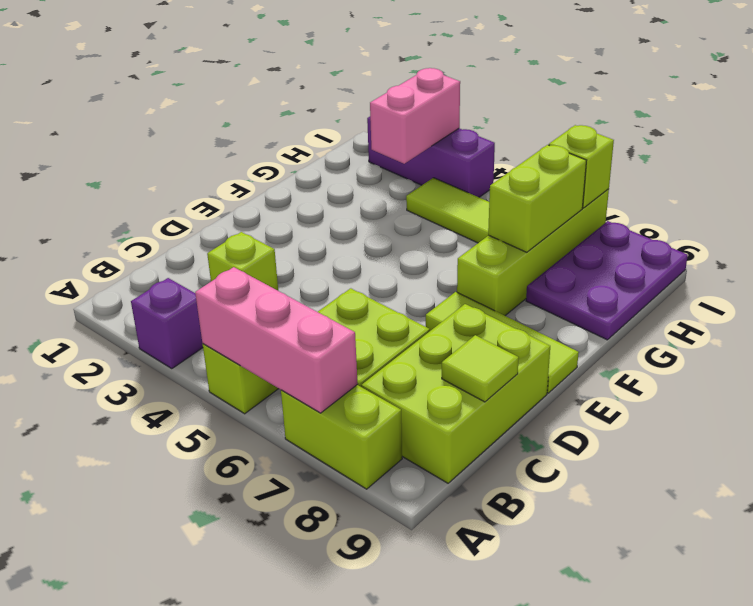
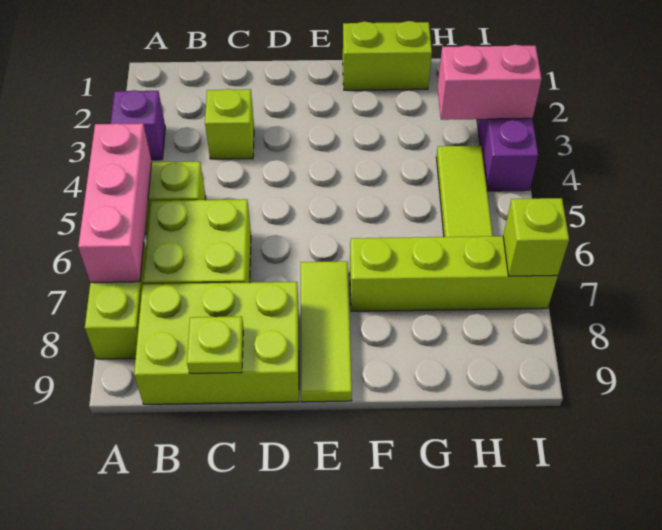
lime tile C9 level 2 -> lime plate C9 level 2
lime brick G7:H7 level 2 -> lime brick F1:G1 level 1
purple plate G8:I9 level 1 -> none

